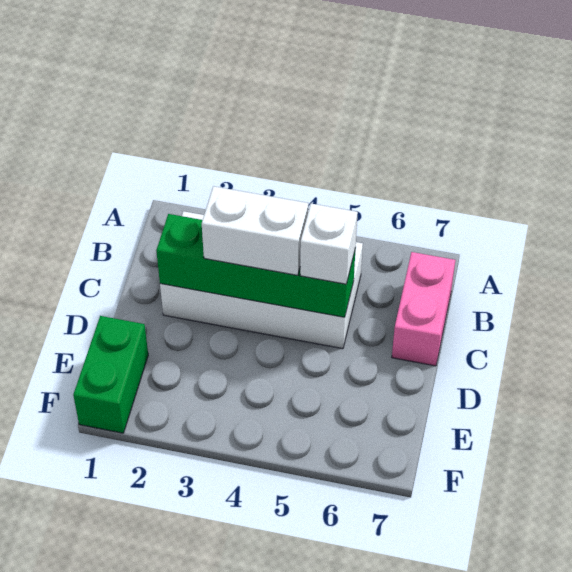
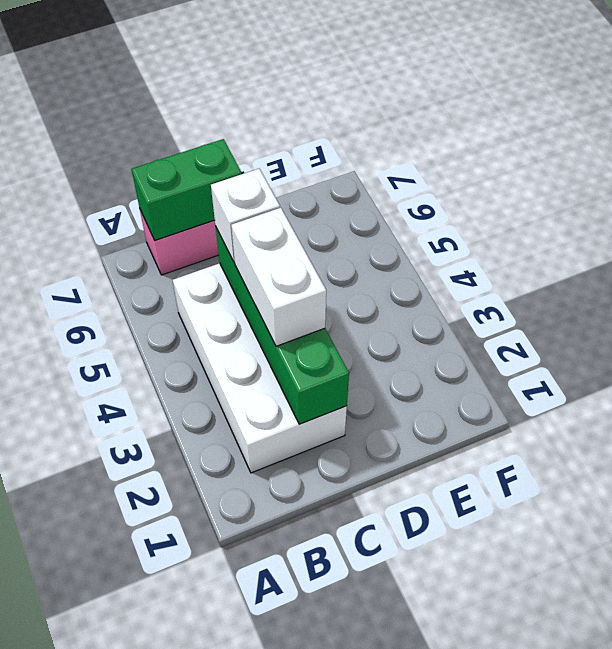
green brick E1:F1 level 1 -> green brick B7:C7 level 2

